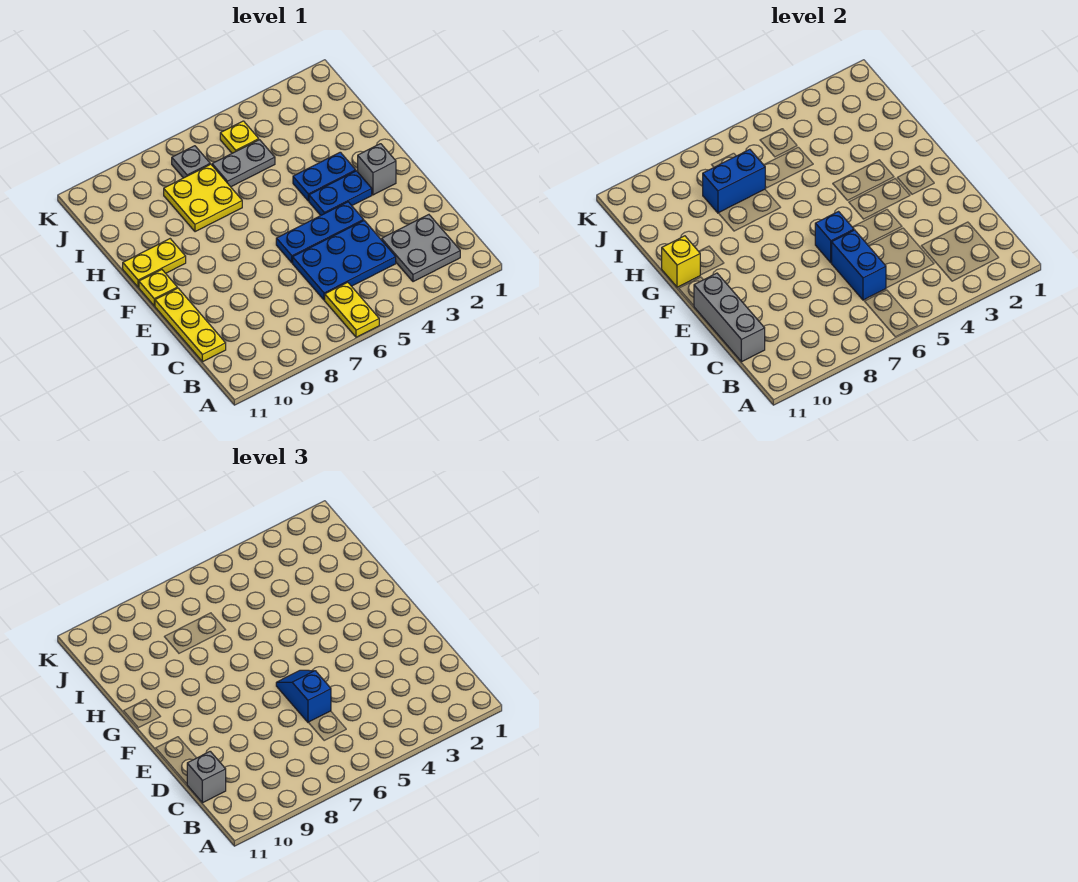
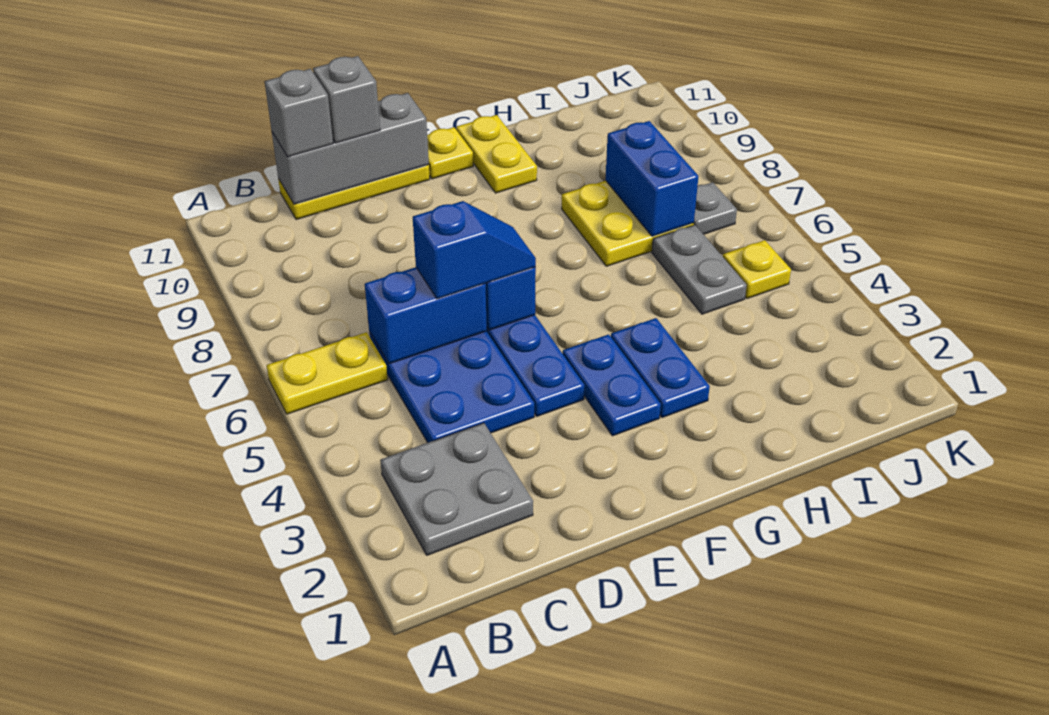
grey brick F2 level 1 -> grey brick D11 level 3
yellow brick G11 level 2 -> none

